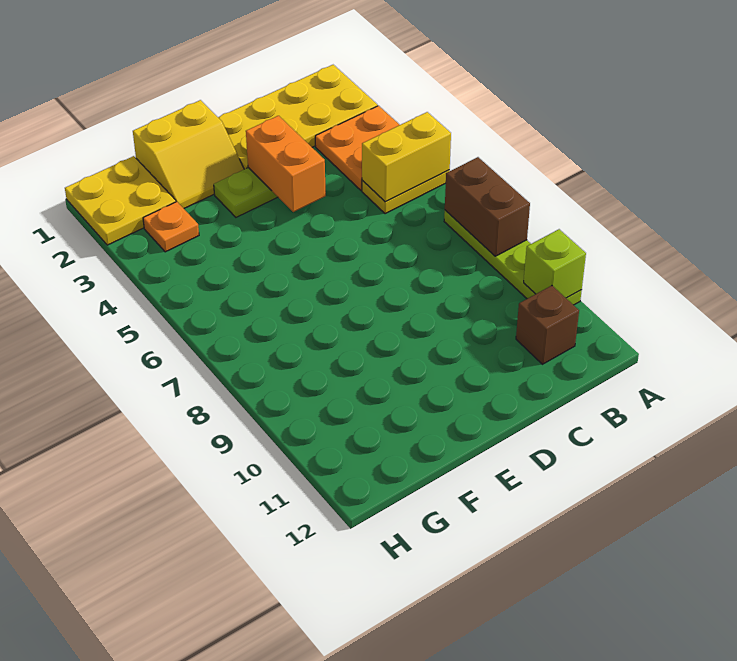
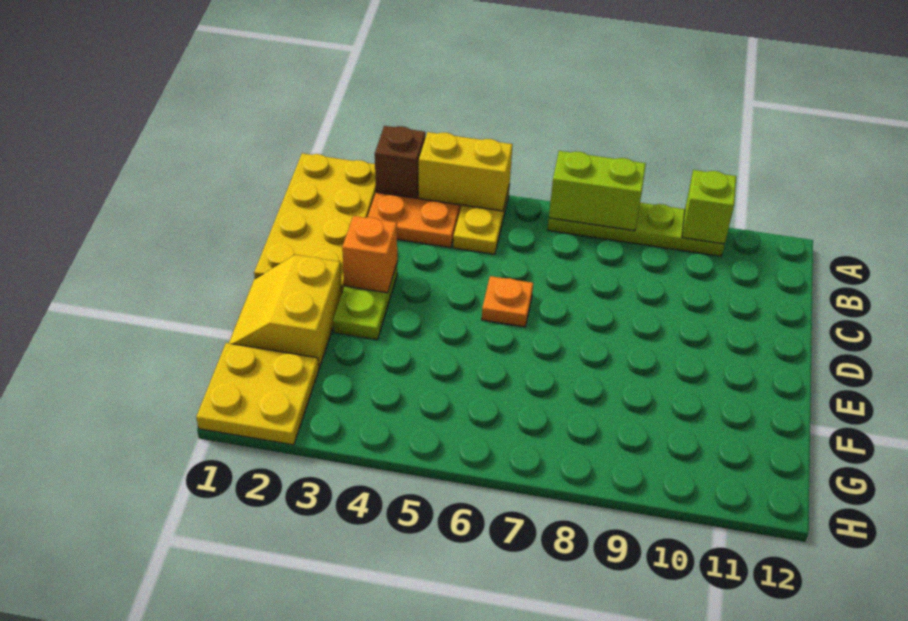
yellow brick A5:B5 level 2 -> yellow brick A4:A5 level 2
brown brick A7:A8 level 2 -> lime brick A7:A8 level 2
brown brick B11 level 1 -> brown brick A3 level 2
orange brick D3:D4 level 2 -> orange brick D3 level 2
yellow slope E1:F2 level 1 top 1 -> yellow slope E1:F2 level 1 top 2
orange plate G3 level 1 -> orange plate D6 level 1

